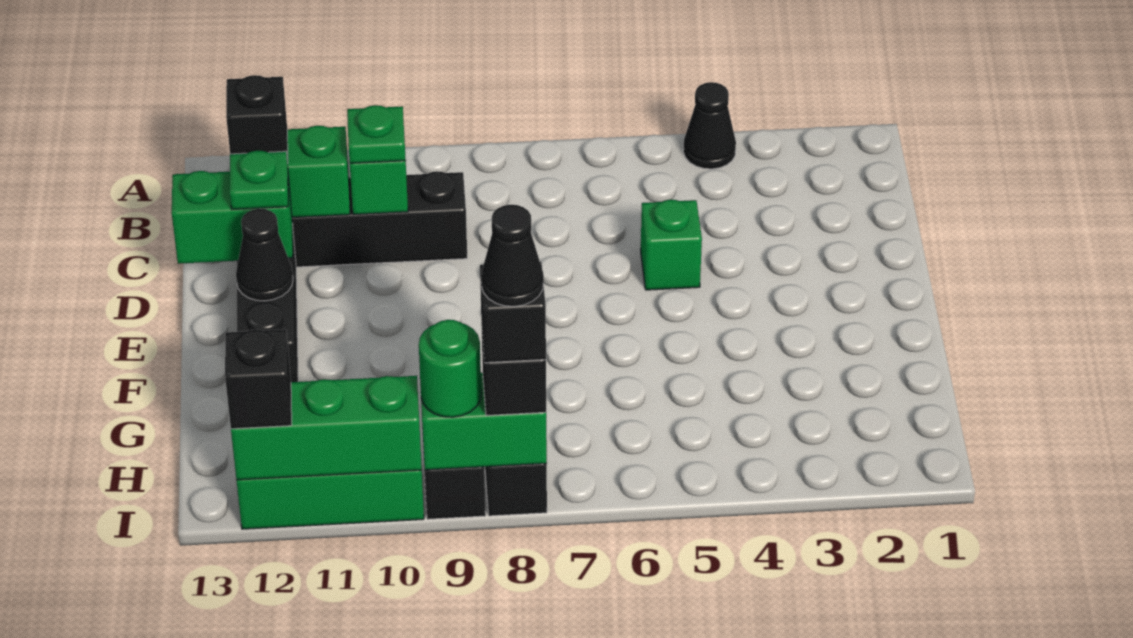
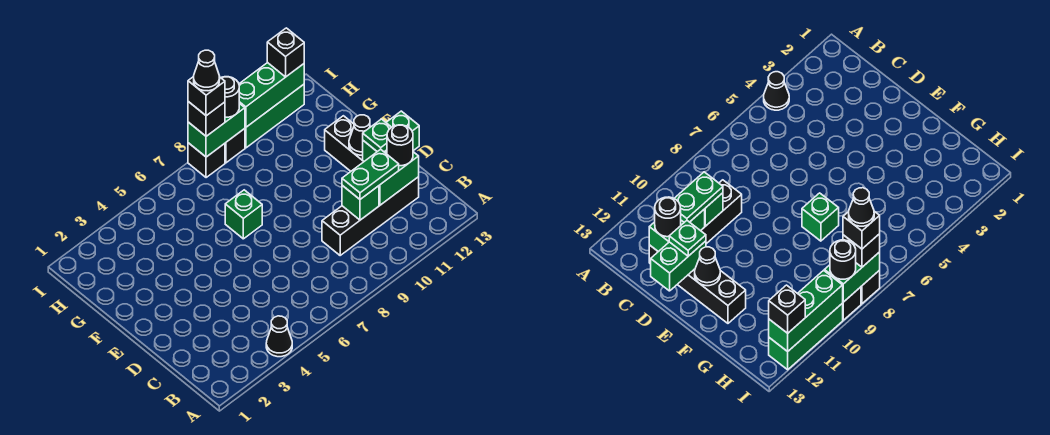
green plate C10 level 3 -> green plate C10:C11 level 3
black brick C12 level 3 -> black round brick C12 level 3
green brick D5 level 1 -> green brick F7 level 1
green round brick I9 level 3 -> black round brick I9 level 3

